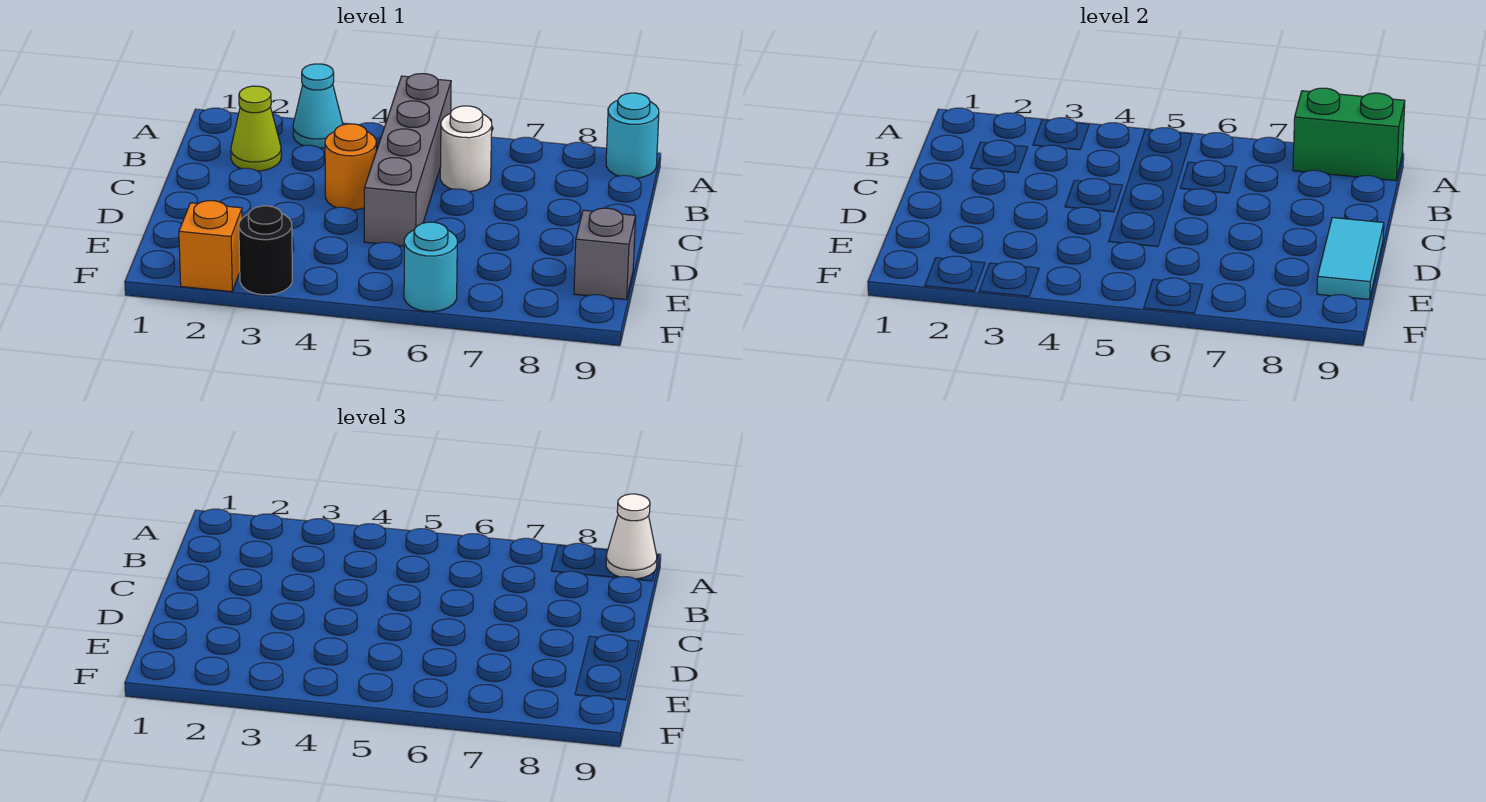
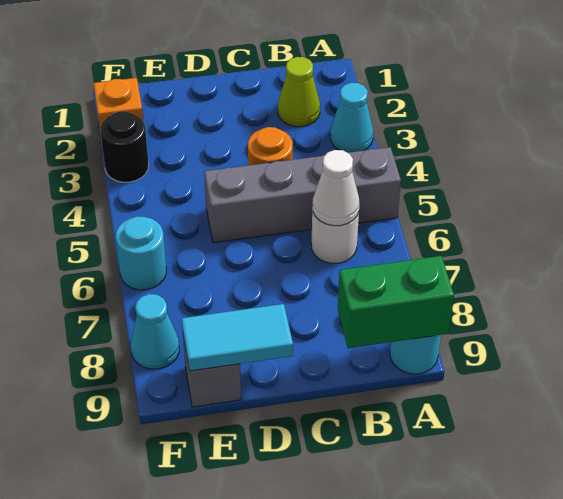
green brick A8:A9 level 2 -> green brick A9:B9 level 2
white cone A9 level 3 -> white cone B6 level 2
none -> cyan cone F8 level 1

